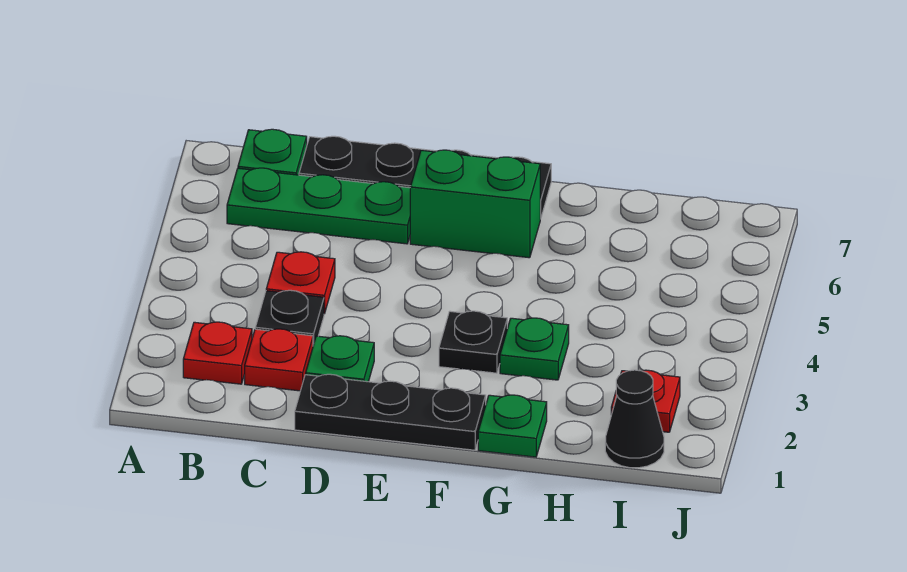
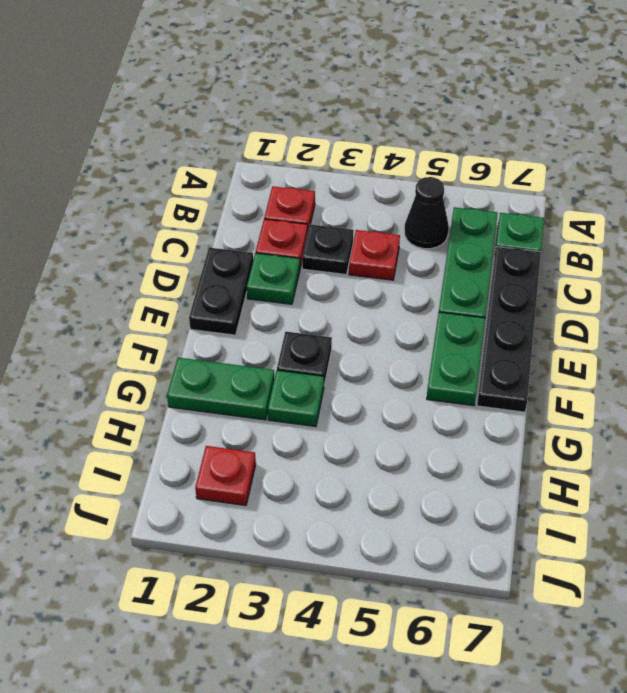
black plate D1:F1 level 1 -> black plate D1:E1 level 1
green brick E6:F6 level 1 -> green plate E6:F6 level 1
green plate G1 level 1 -> green plate G1:G2 level 1
black cone I1 level 1 -> black cone B5 level 1

